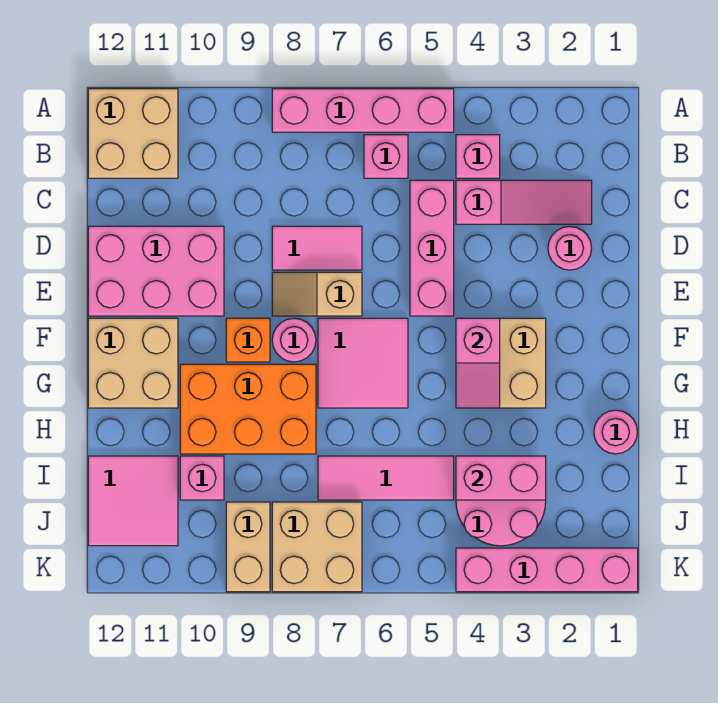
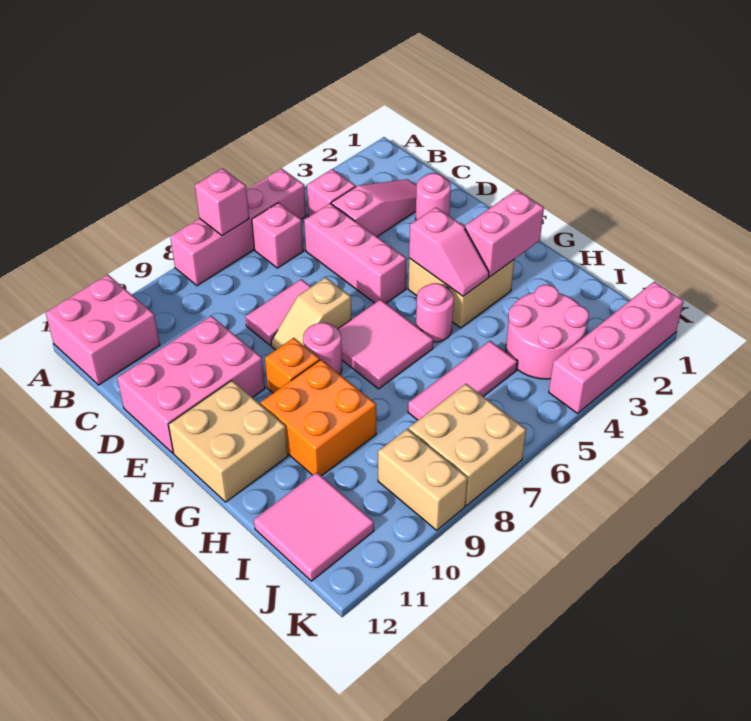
tan brick A11:B12 level 1 -> pink brick A11:B12 level 1
orange brick G8:H10 level 1 -> orange brick G9:H10 level 1
pink round brick H1 level 1 -> pink round brick G5 level 1
pink brick I3:I4 level 2 -> pink brick G2:G3 level 2
pink brick I10 level 1 -> pink brick A7 level 2

